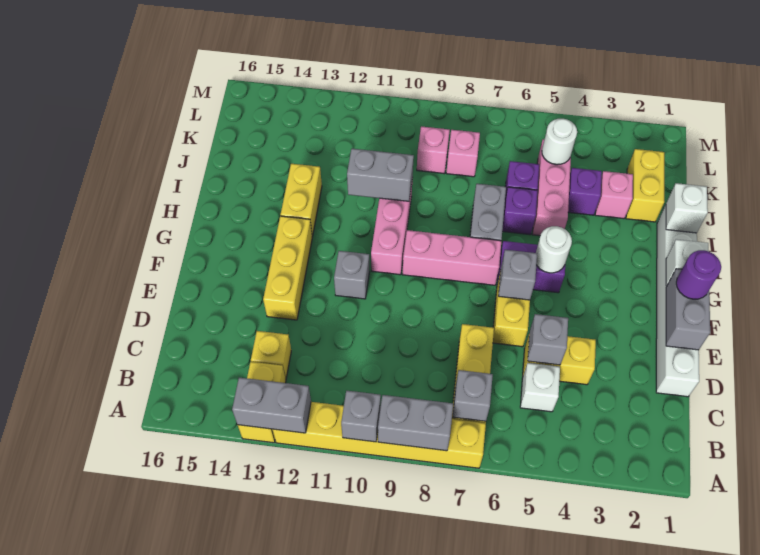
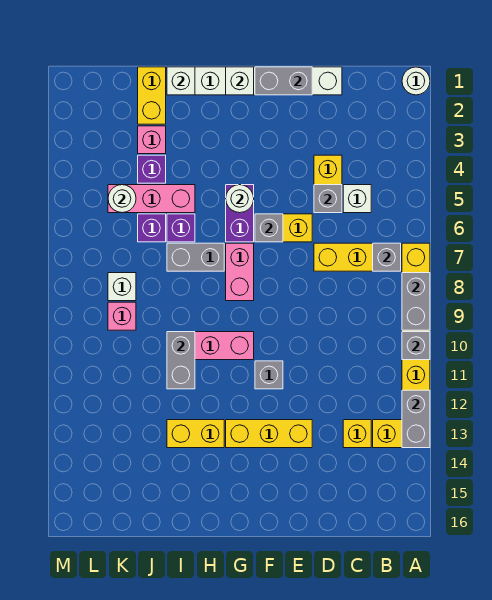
none -> white round brick A1 level 1
purple round brick F1 level 3 -> none
pink brick G7:G9 level 1 -> pink brick G7:G8 level 1
yellow brick J2:K2 level 1 -> yellow brick J1:J2 level 1
pink brick K8 level 1 -> white brick K8 level 1

